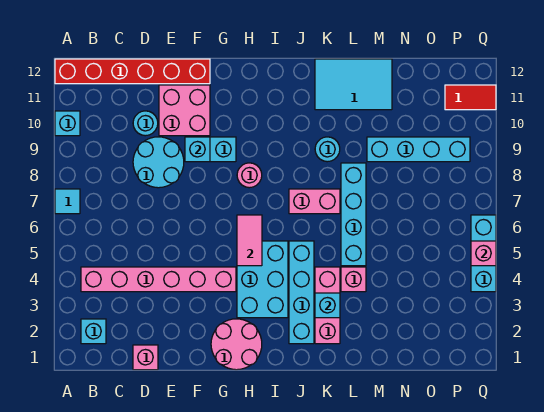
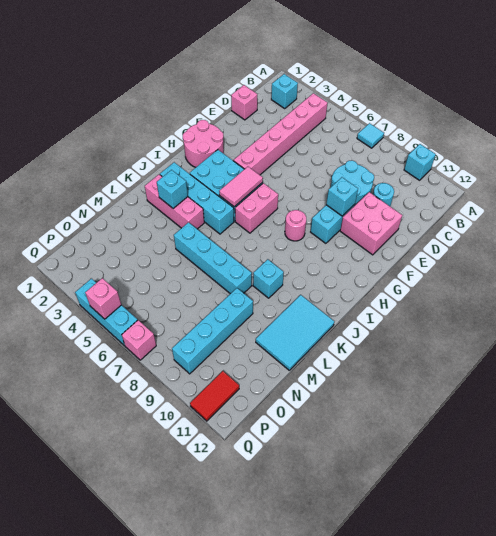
red brick A12:F12 level 1 -> none
pink tile H5:H6 level 2 -> pink tile H5:I5 level 2
pink brick J7:K7 level 1 -> pink brick H6:I6 level 1
cyan round brick K9 level 1 -> cyan brick K9 level 1
pink brick L4 level 1 -> pink brick Q7 level 1

